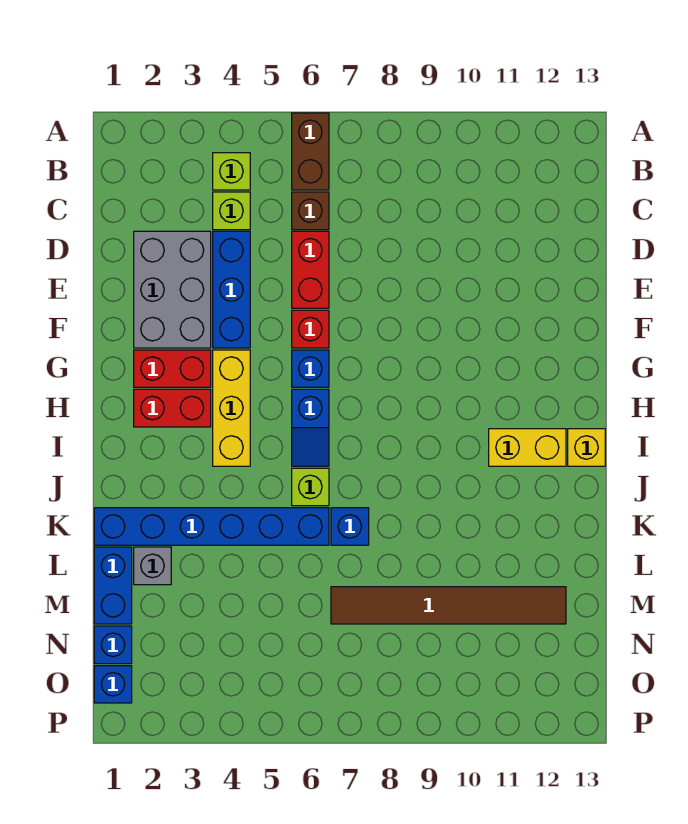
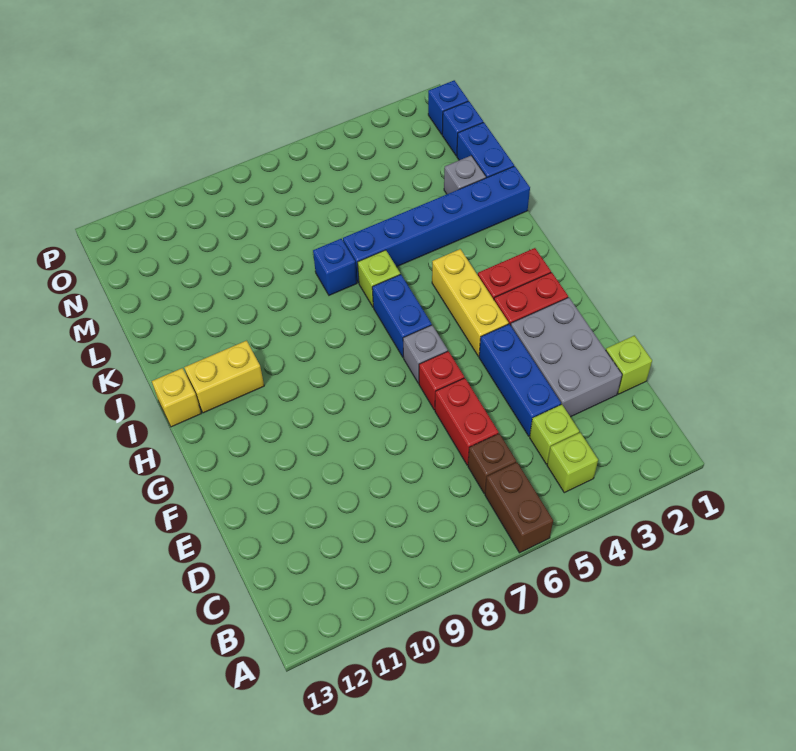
none -> lime brick D1 level 1
blue brick G6 level 1 -> grey brick G6 level 1
blue slope H6:I6 level 1 top H -> blue brick H6:I6 level 1
brown tile M7:M12 level 1 -> none

